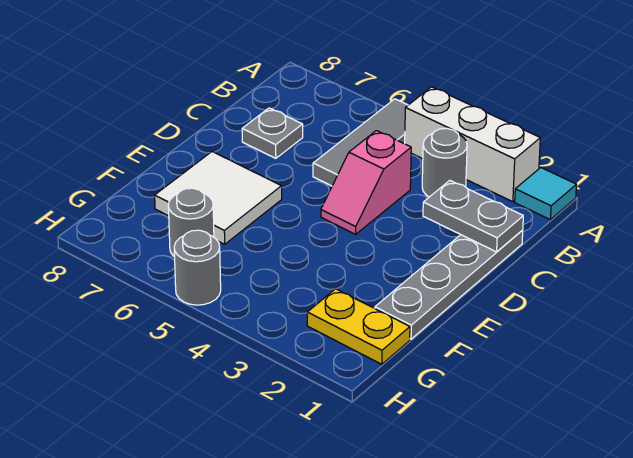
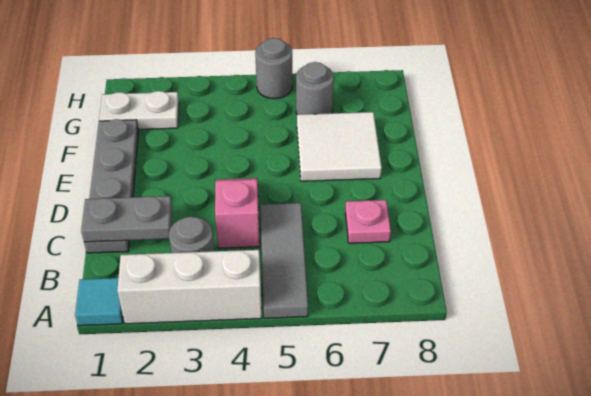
grey plate C7 level 1 -> pink plate C7 level 1
yellow plate G1:G2 level 1 -> white plate G1:G2 level 1

